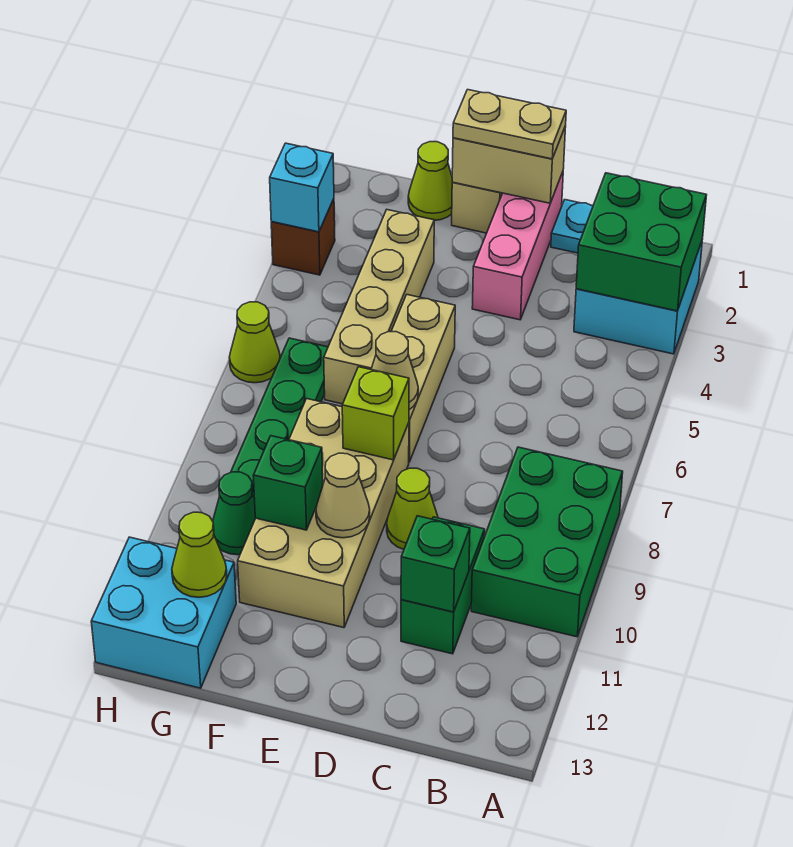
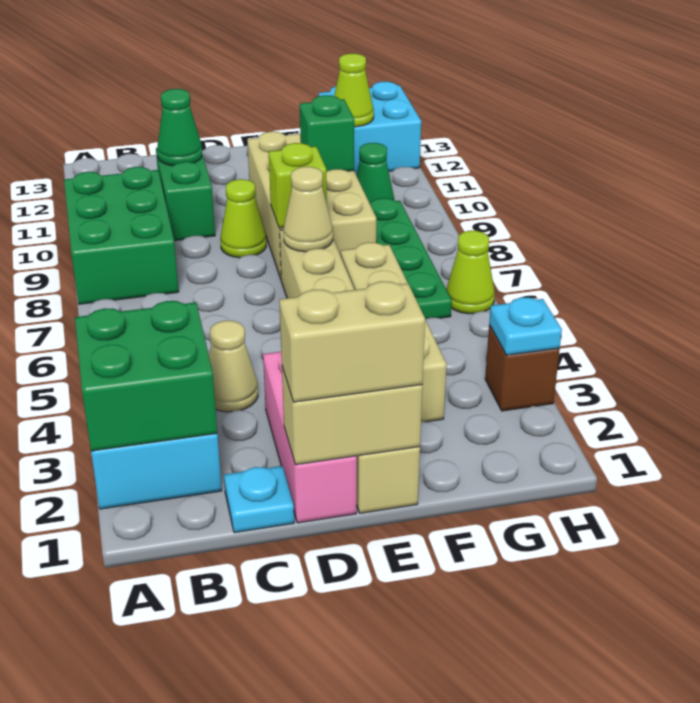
green brick C11 level 2 -> green cone C11 level 2
tan plate D1:E1 level 3 -> tan brick D1:E1 level 3
tan cone E10 level 2 -> tan cone C4 level 1
lime cone F1 level 1 -> none
cyan brick H3 level 2 -> cyan plate H3 level 2

